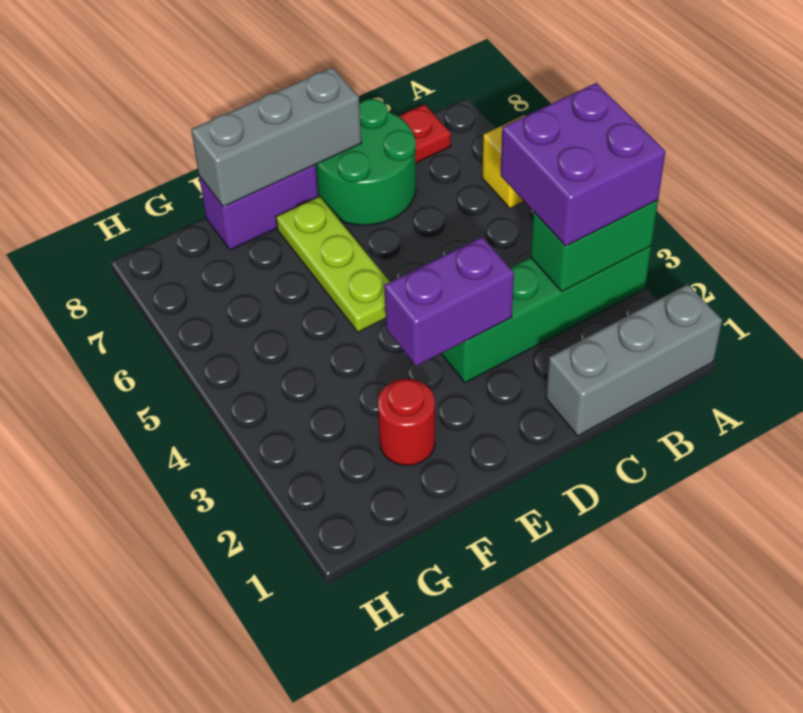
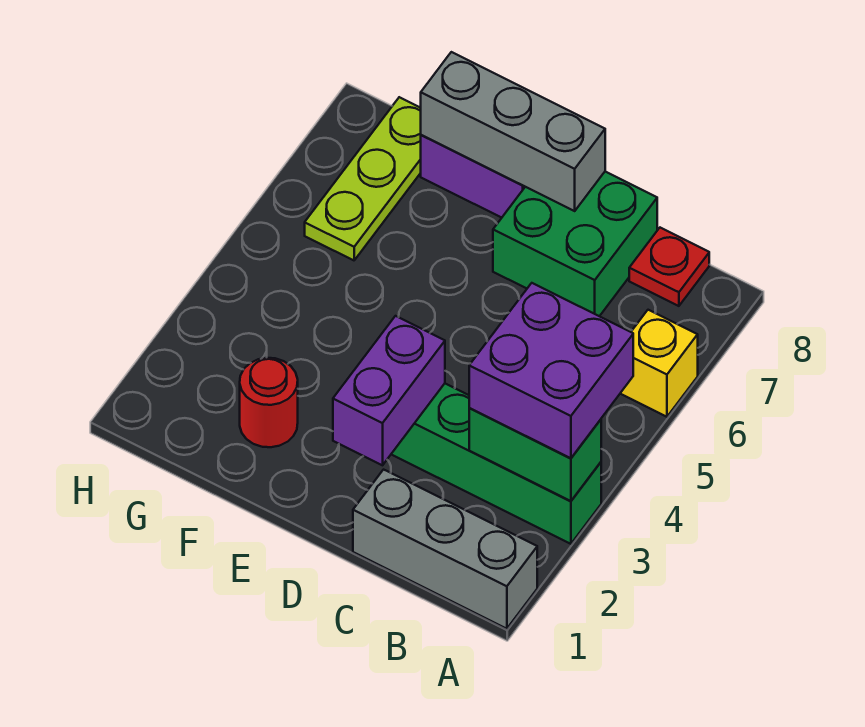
green round brick C7:D8 level 1 -> green brick C7:D8 level 1
purple brick D3:E3 level 2 -> purple brick D2:D3 level 2
lime plate E5:E7 level 1 -> lime plate G6:G8 level 1

